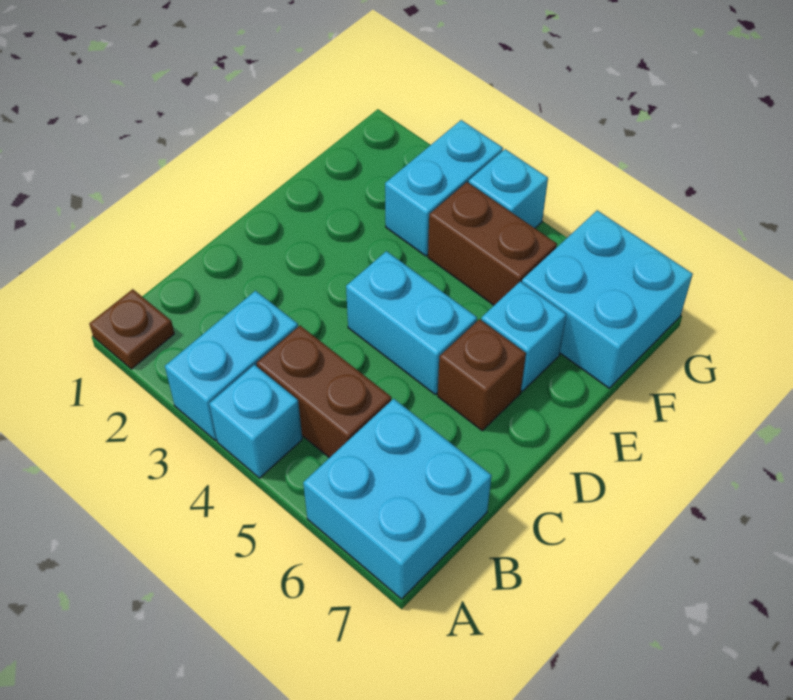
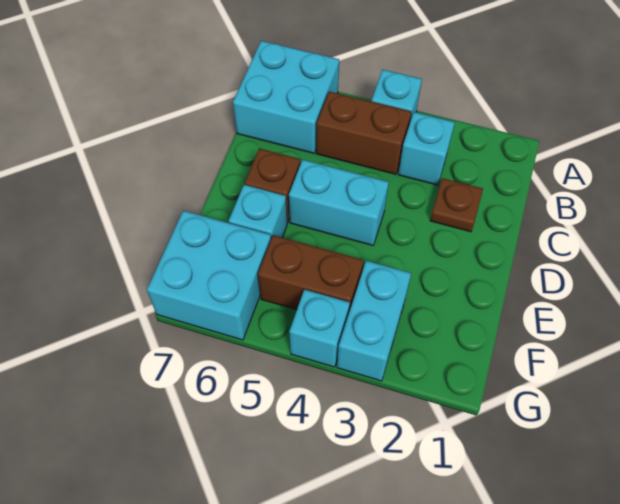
brown plate A1 level 1 -> brown plate C2 level 1
cyan brick A3:B3 level 1 -> cyan brick B3 level 1

